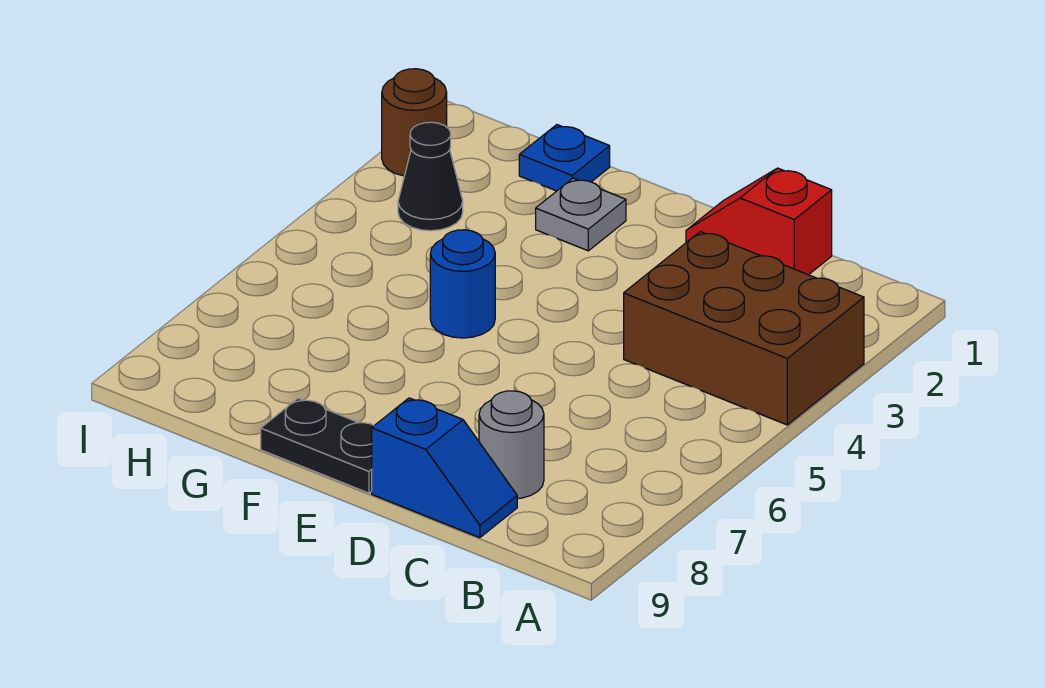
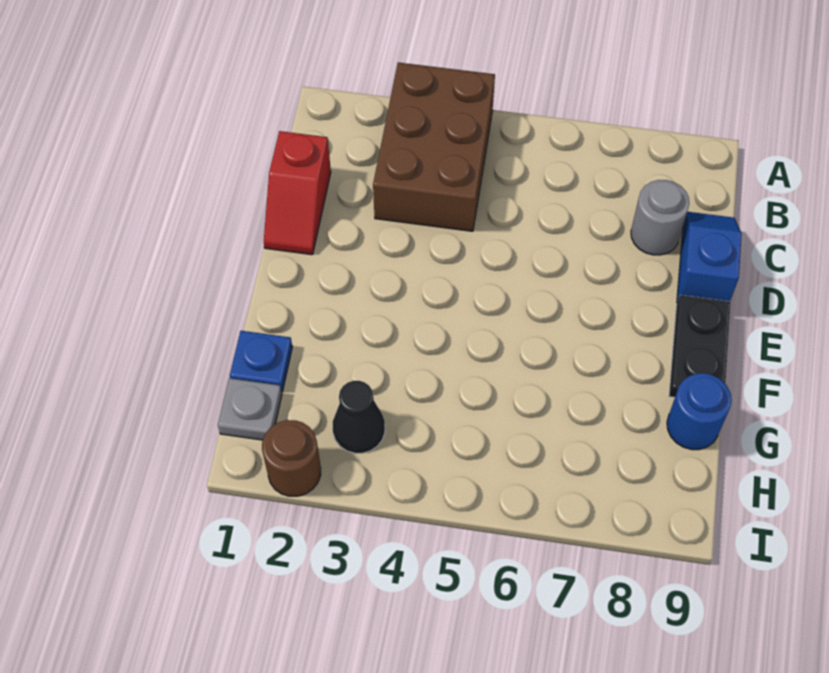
grey plate F2 level 1 -> grey plate H1 level 1
blue round brick F5 level 1 -> blue round brick G9 level 1

